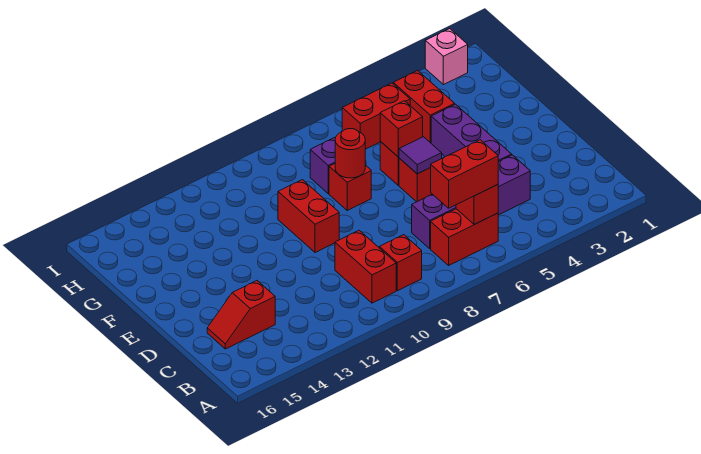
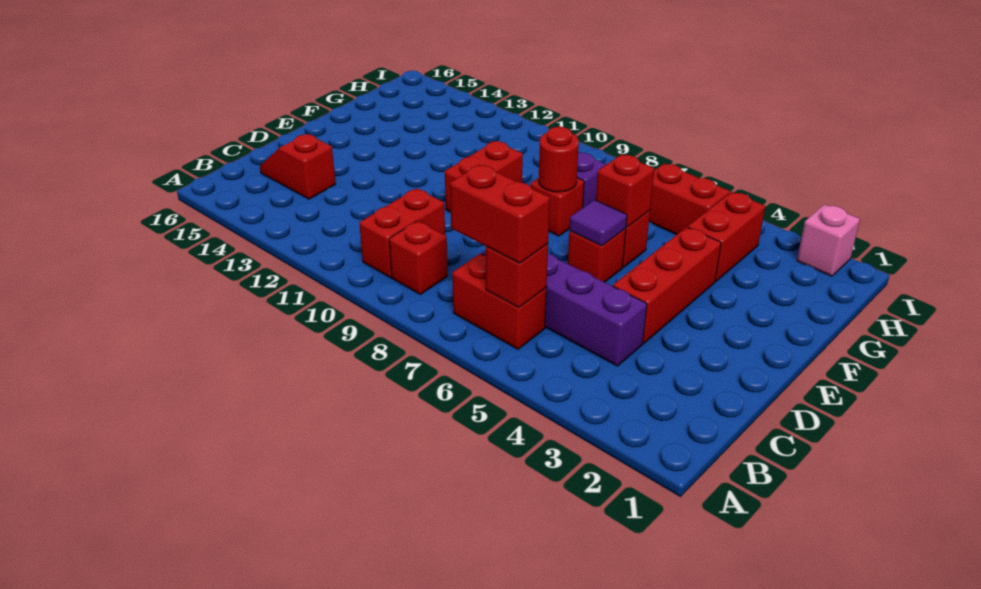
purple brick D4:F4 level 1 -> red brick D4:F4 level 1

